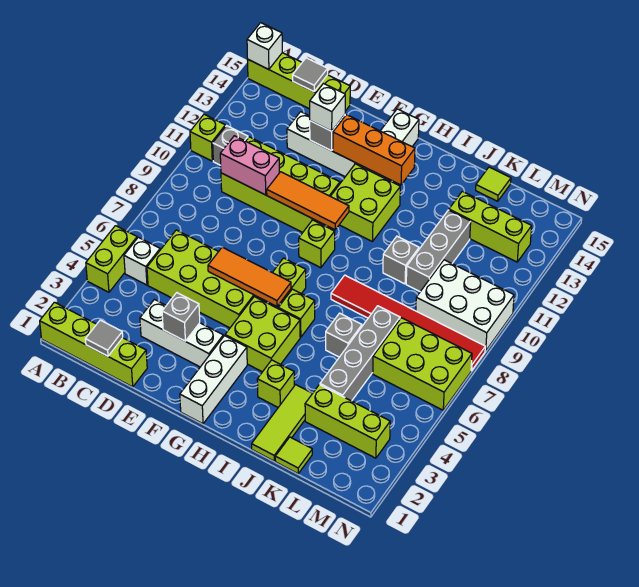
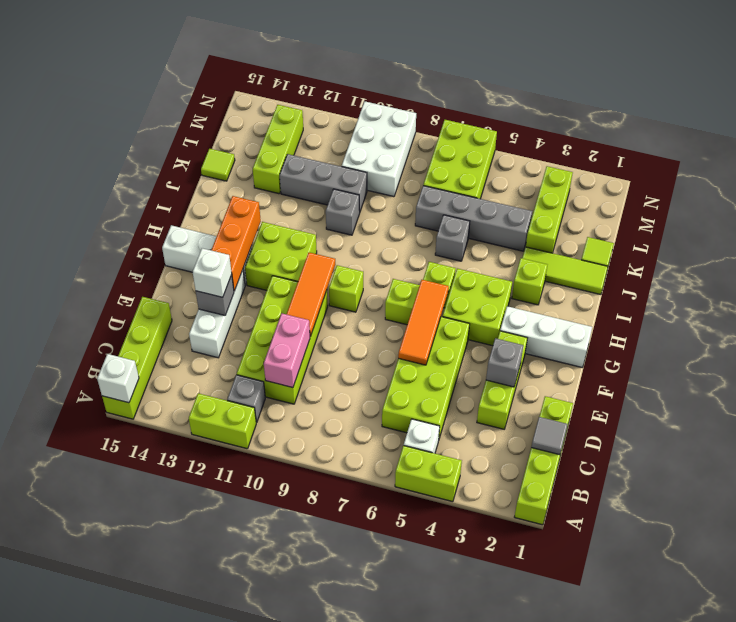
lime brick A11 level 1 -> lime brick A11:A12 level 1
grey tile C15 level 2 -> none
white brick D3:F3 level 1 -> lime brick D3:F3 level 1
red tile I8:N8 level 1 -> none

